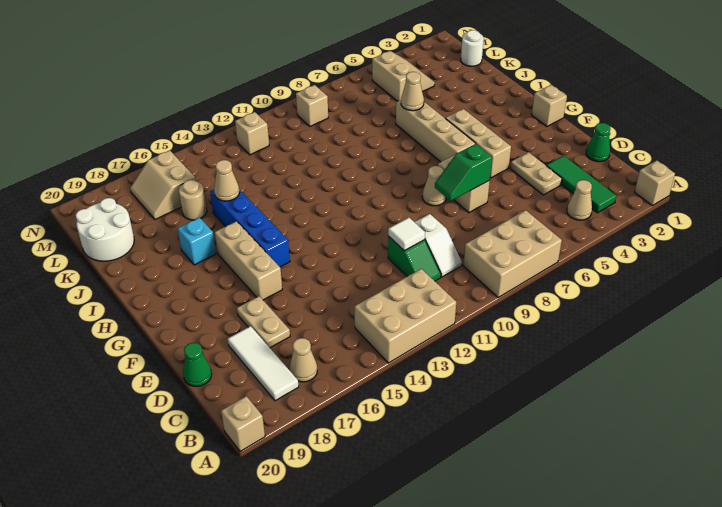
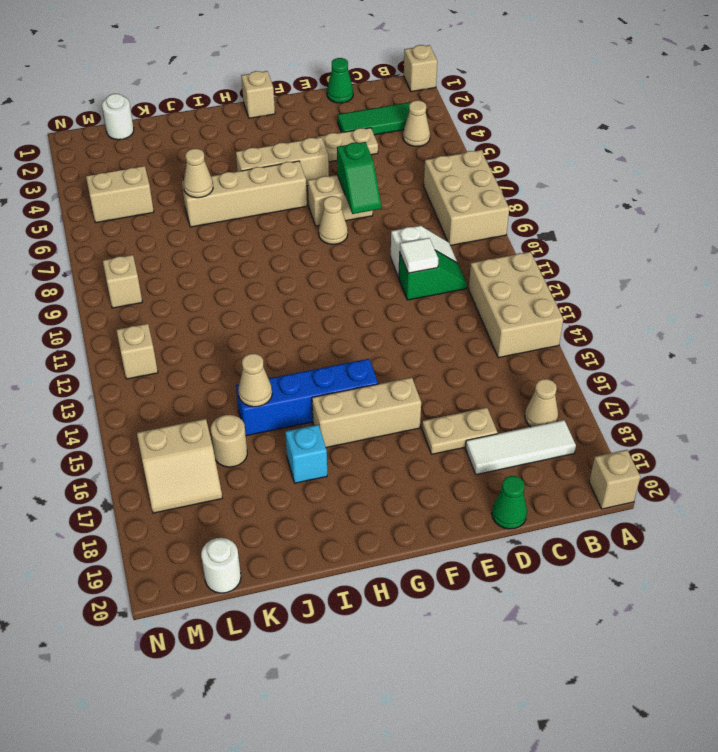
white round brick K19:L20 level 1 -> white round brick L20 level 1

